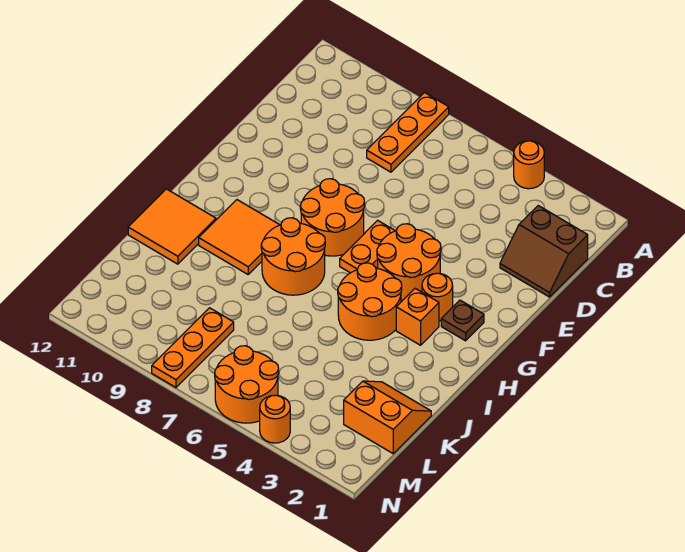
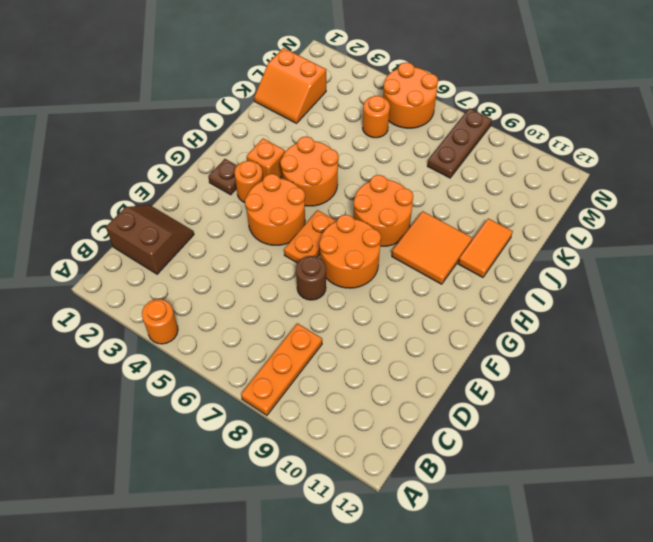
none -> brown round brick E7 level 1
orange tile I11:J12 level 1 -> orange tile I11:J11 level 1
orange plate L8:N8 level 1 -> brown plate L8:N8 level 1
orange round brick N4 level 1 -> orange round brick L5 level 1

